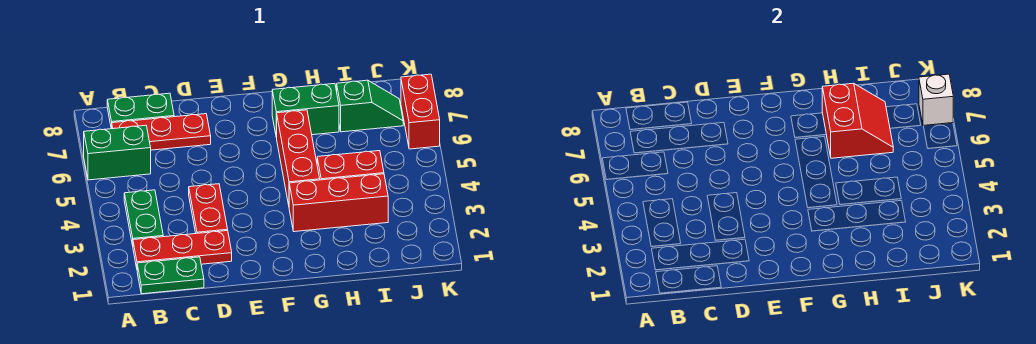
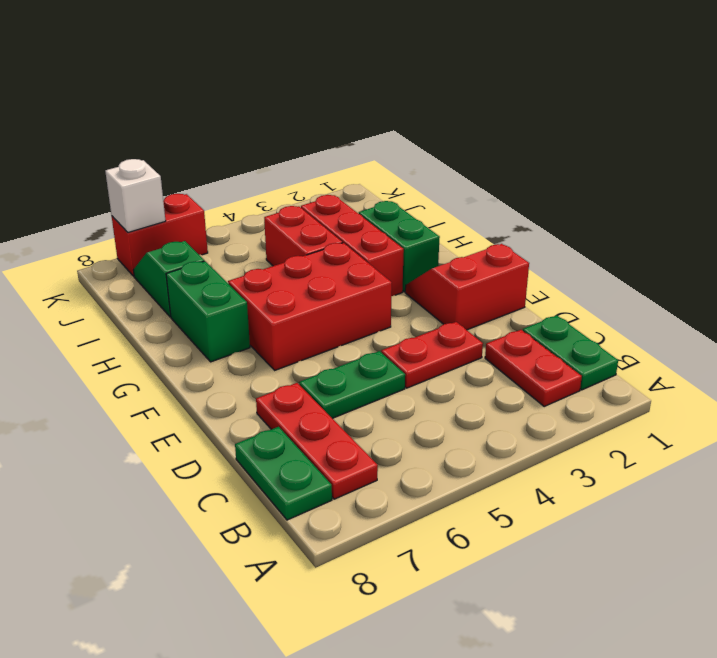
green brick A6:B6 level 1 -> green brick G2:H2 level 1
red plate B2:D2 level 1 -> red plate B2:C2 level 1
green plate B3:B4 level 1 -> green plate D5:D6 level 1
red brick G4:G6 level 1 -> red brick F4:G6 level 1
red slope H6:I7 level 2 top H -> red slope E1:F2 level 1 top E

